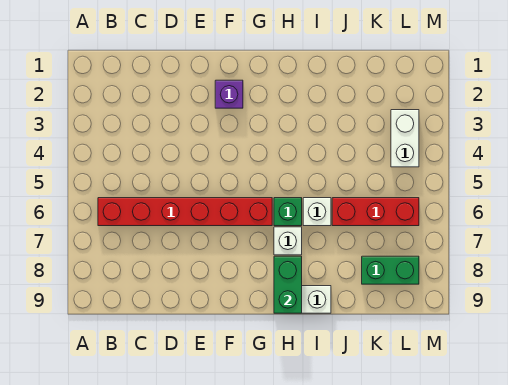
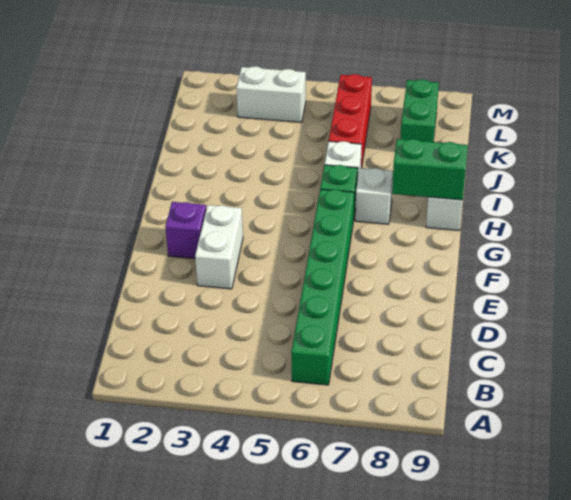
red brick B6:G6 level 1 -> green brick B6:G6 level 1
none -> white brick E3:F3 level 1

